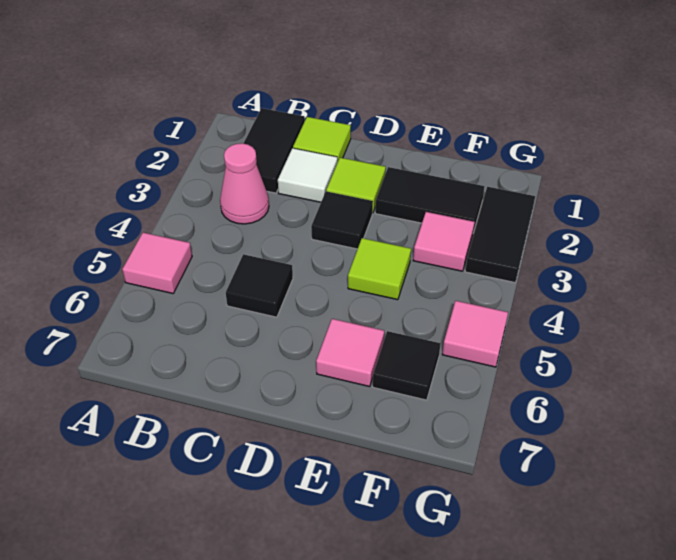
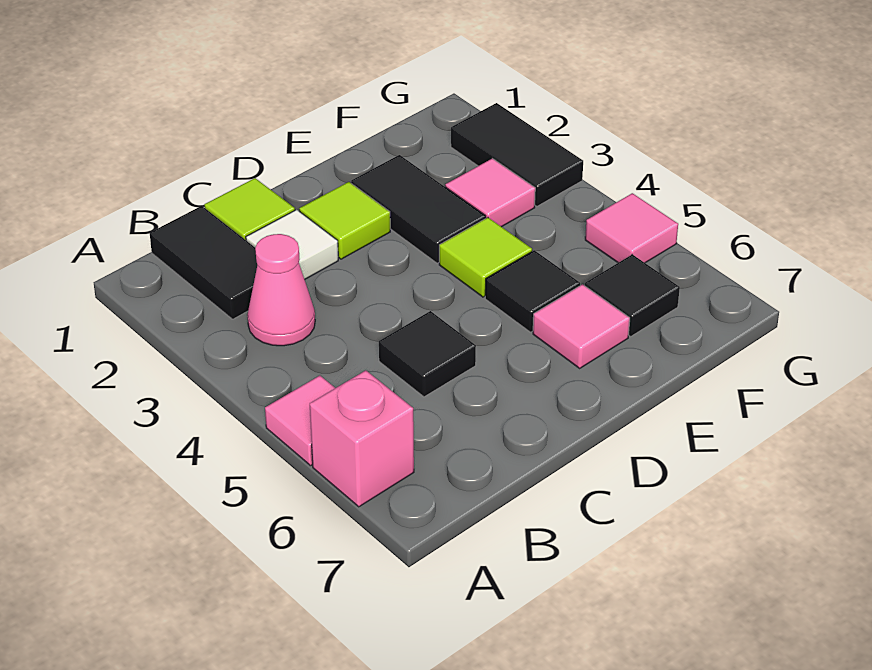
none -> pink brick A6 level 1
black tile D3 level 1 -> black tile E5 level 1
black tile E2:F2 level 1 -> black tile E2:E3 level 1

